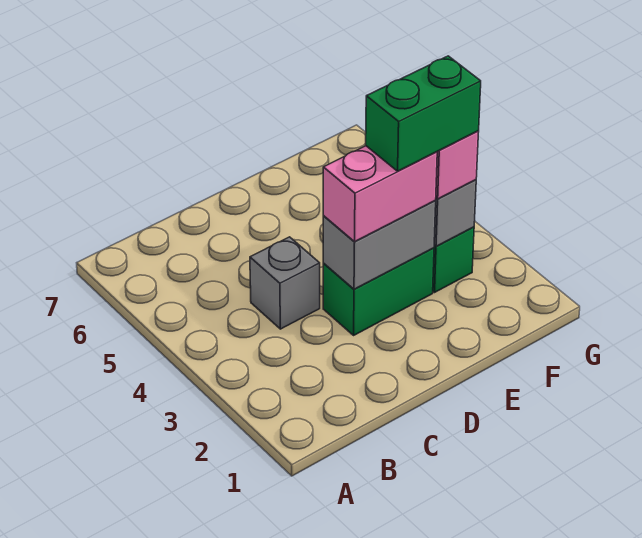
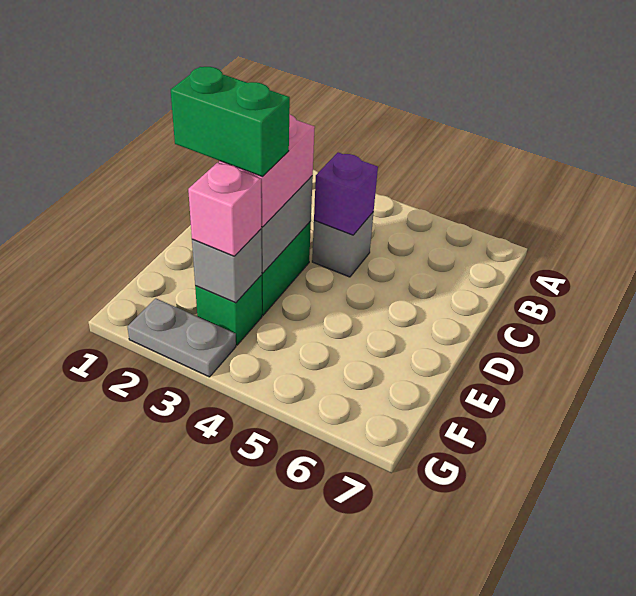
none -> purple brick C4 level 2
green brick E3:F3 level 4 -> green brick E2:E3 level 4
none -> grey plate G2:G3 level 1

